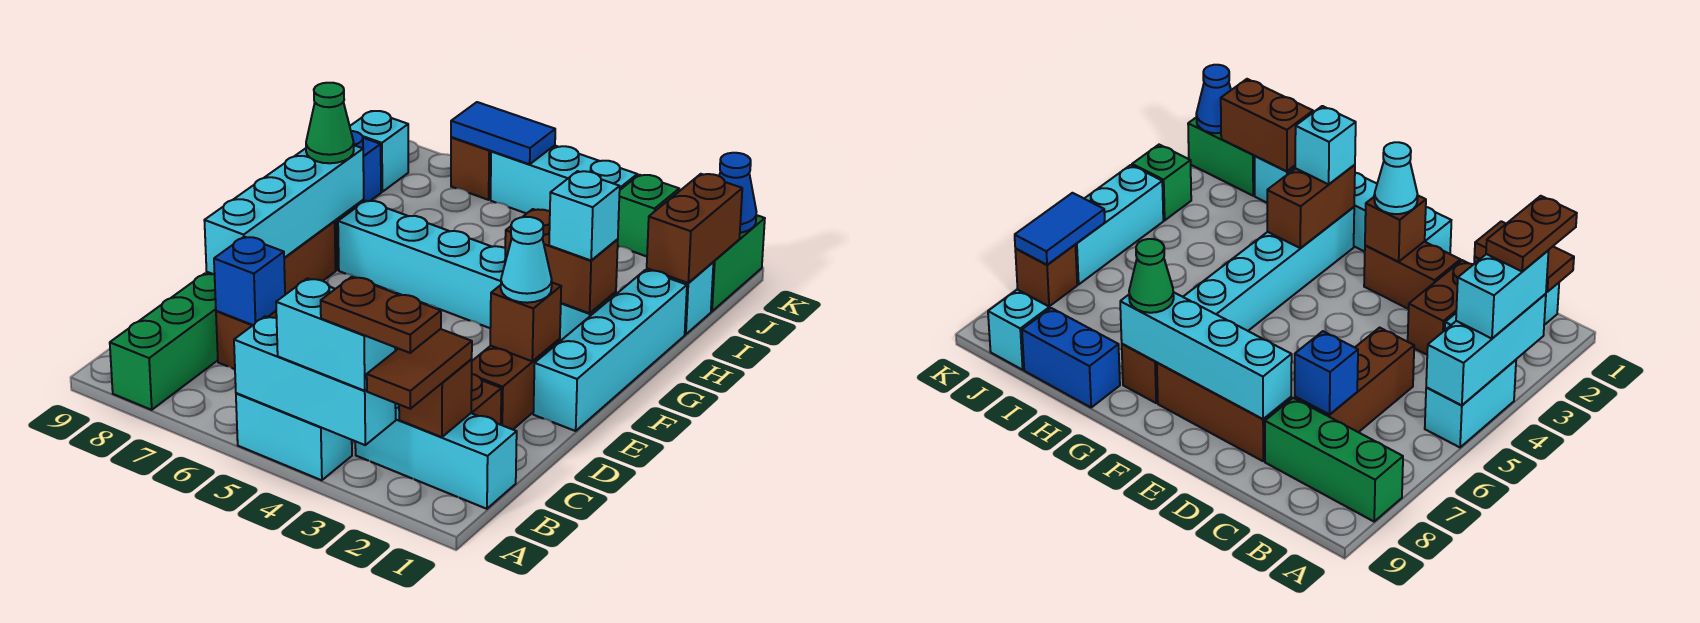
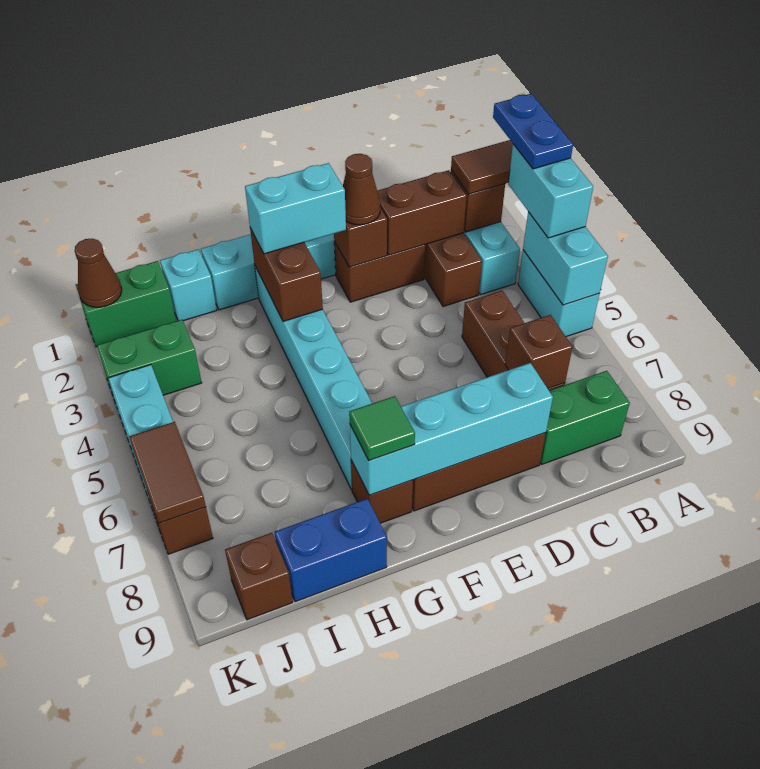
brown plate A2:A3 level 4 -> blue plate A2:A3 level 4
cyan brick A3:A5 level 2 -> cyan brick A4:A5 level 2
green brick A8:C8 level 1 -> green brick B8:C8 level 1
blue brick C7 level 2 -> brown brick C7 level 2
cyan cone E2 level 3 -> brown cone E2 level 3
cyan brick G2 level 3 -> cyan brick F2:G2 level 3
green cone G8 level 3 -> green tile G8 level 3
brown brick I1:J1 level 2 -> brown brick C2:D2 level 2
cyan brick J9 level 1 -> brown brick J9 level 1
blue cone K1 level 2 -> brown cone K1 level 2
green brick K3 level 1 -> green brick J3:K3 level 1
blue tile K6:K7 level 2 -> brown tile K6:K7 level 2

